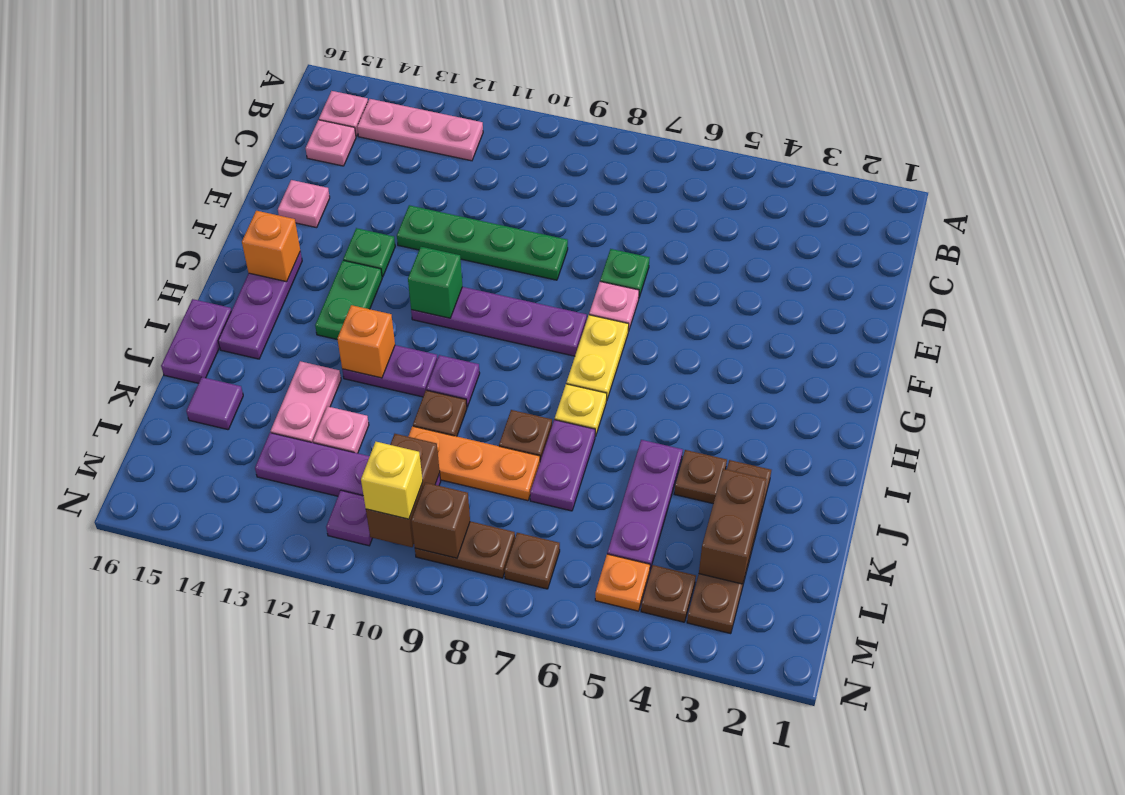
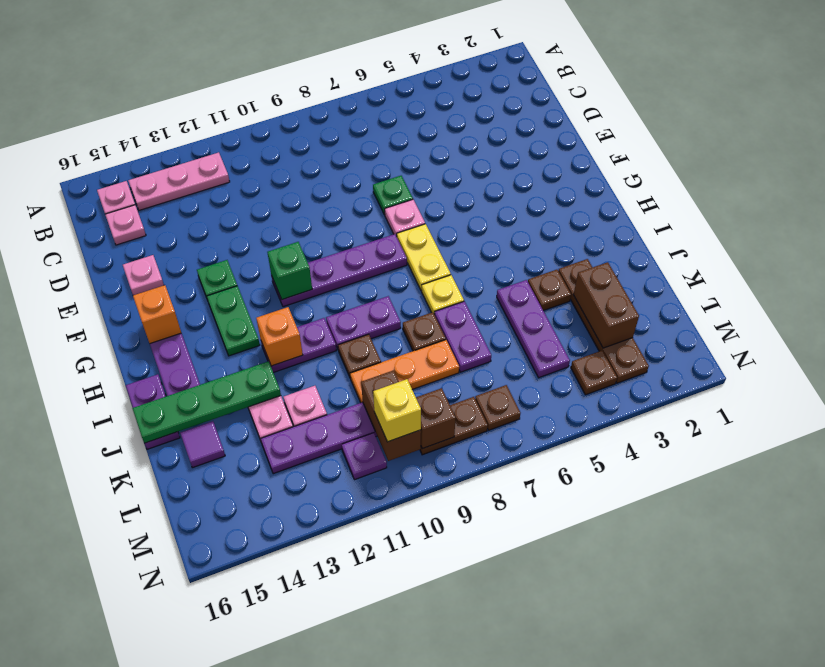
green plate E9:E12 level 1 -> green plate J13:J16 level 2
purple plate I10 level 1 -> purple plate I9:I10 level 1
orange plate M5 level 1 -> none

